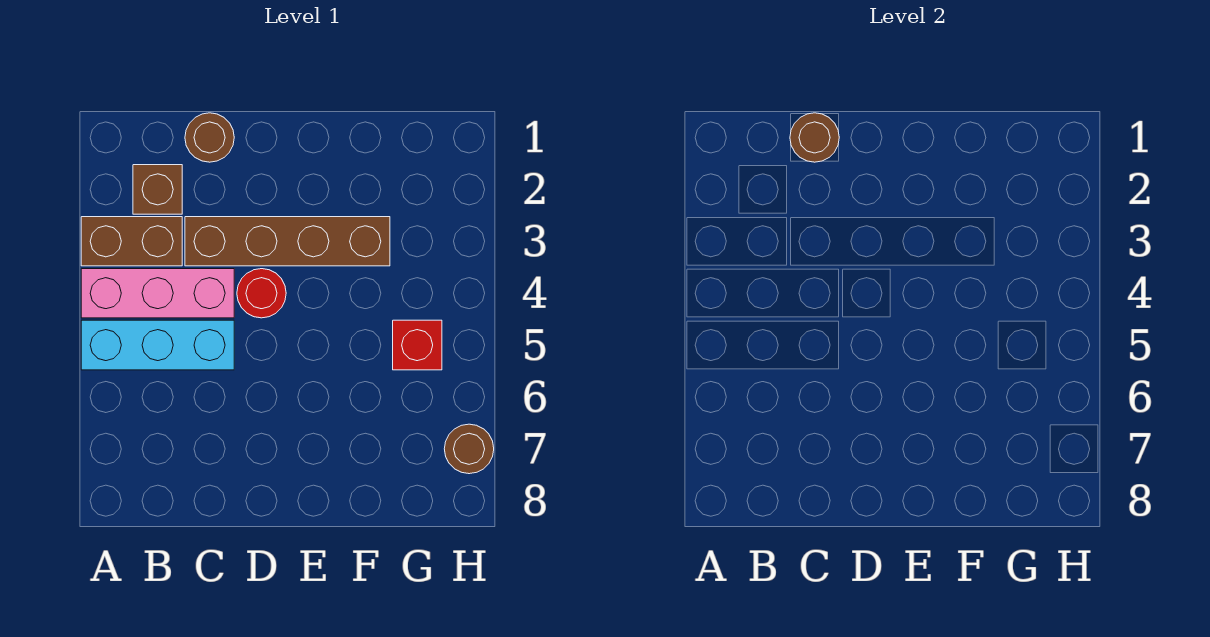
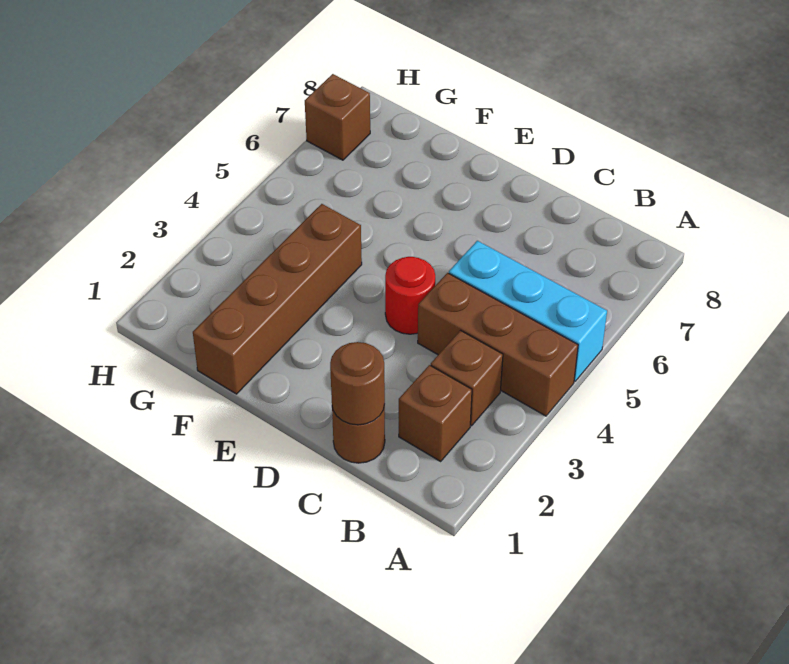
brown brick A3:B3 level 1 -> brown brick B3 level 1
pink brick A4:C4 level 1 -> brown brick A4:C4 level 1
brown brick C3:F3 level 1 -> brown brick F1:F4 level 1
red brick G5 level 1 -> none
brown round brick H7 level 1 -> brown brick H7 level 1

